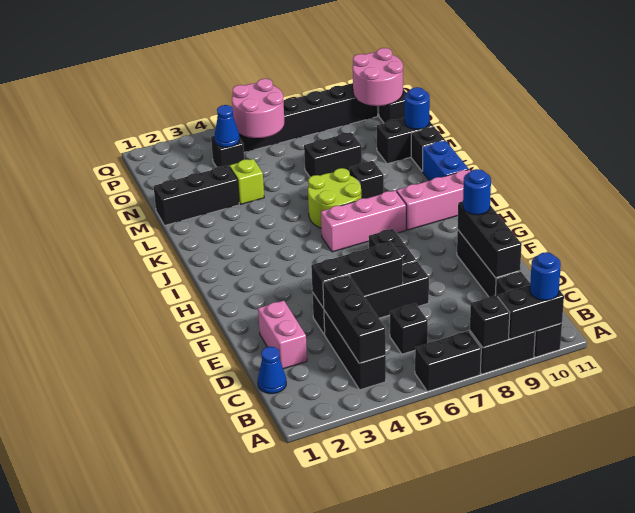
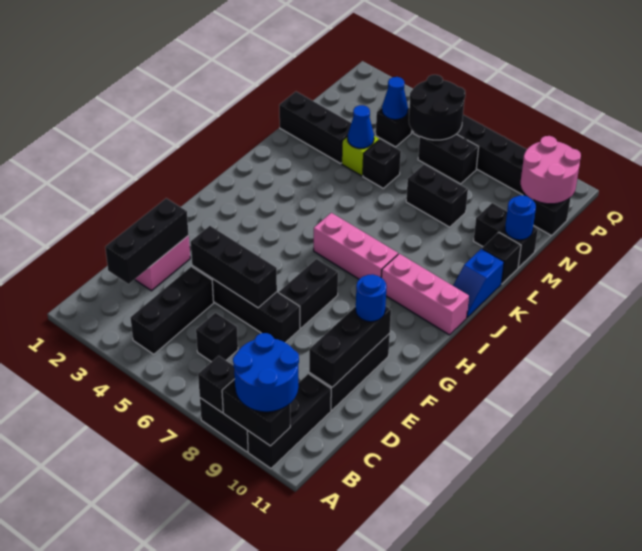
black brick A6:A7 level 1 -> black brick O6:O7 level 1
blue round brick A10 level 3 -> blue round brick A9:B10 level 3
black brick B4:D4 level 2 -> black brick C2:E2 level 2
blue cone C1 level 1 -> blue cone M4 level 2
lime round brick J6:K7 level 1 -> none
blue brick J11:K11 level 1 -> blue slope J11:K11 level 1 top K
black brick K8 level 1 -> black brick M5 level 1
pink round brick O5:P6 level 2 -> black round brick O5:P6 level 2

